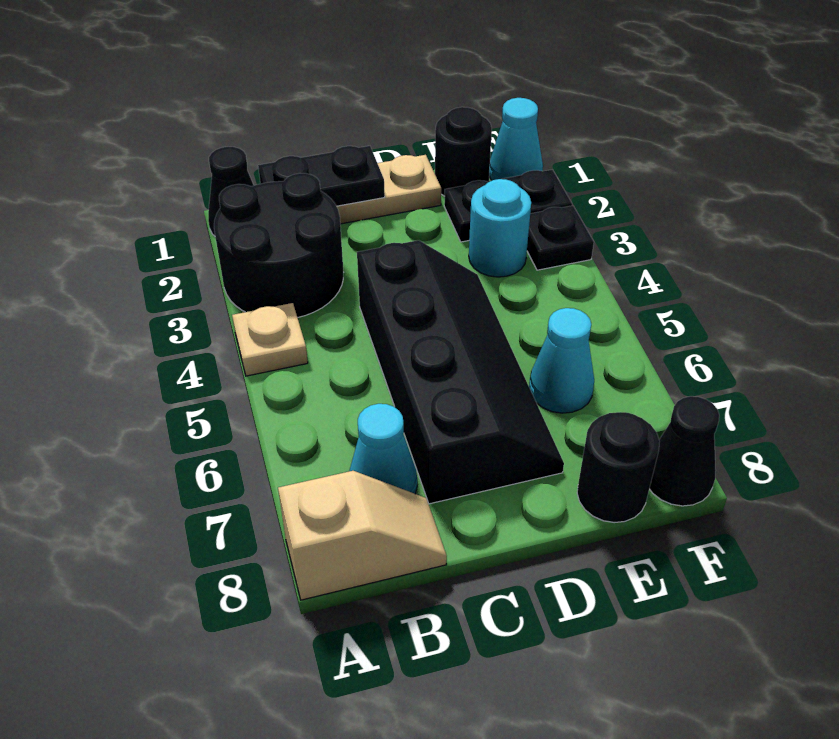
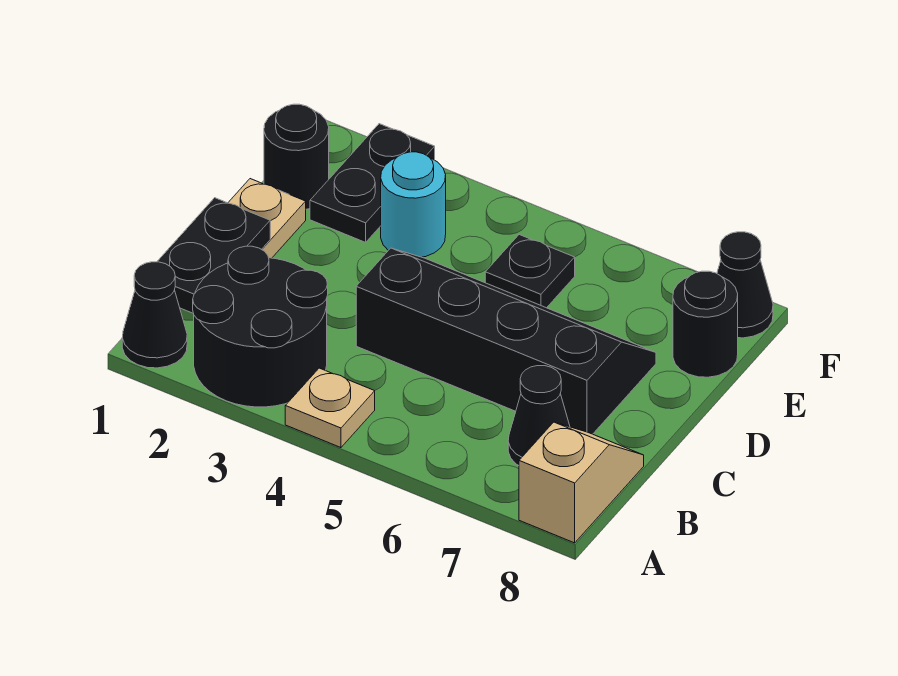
cyan cone B7 level 1 -> black cone B7 level 1
cyan cone E6 level 1 -> none
cyan cone F1 level 1 -> none
black plate F3 level 1 -> black plate E5 level 1

